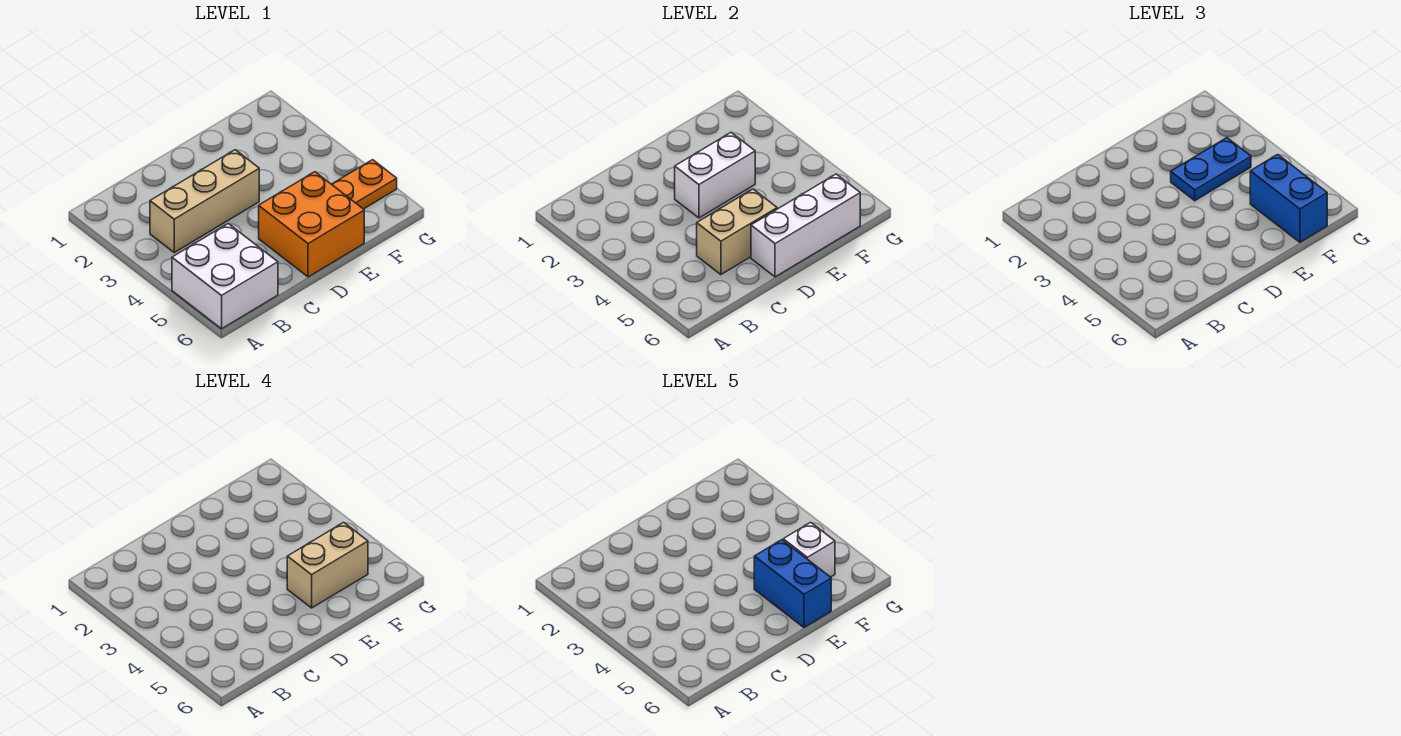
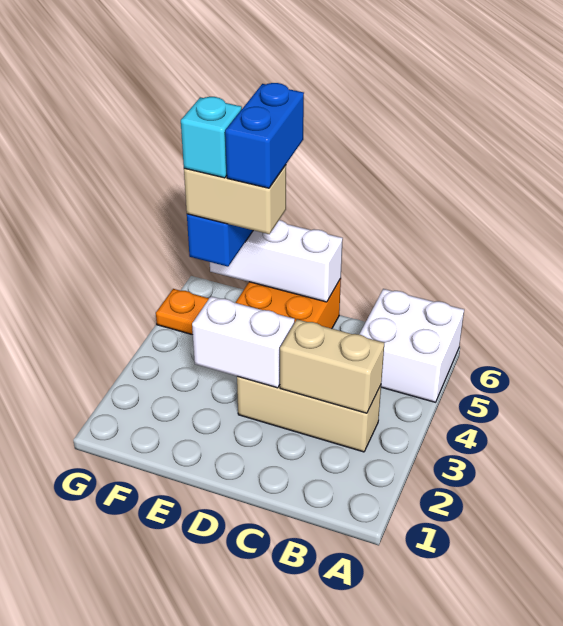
tan brick C5:D5 level 2 -> tan brick B3:C3 level 2
blue plate E3:F3 level 3 -> none
white brick F5 level 5 -> cyan brick F5 level 5

